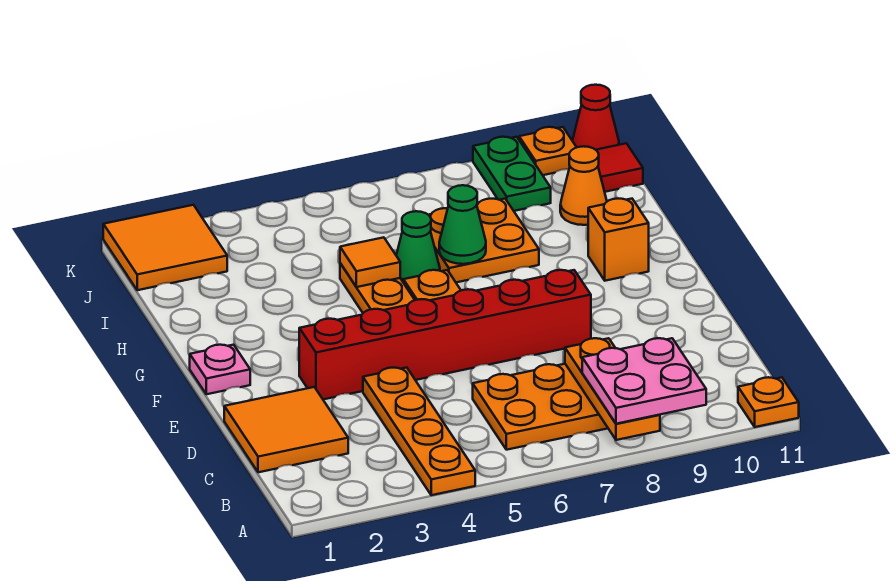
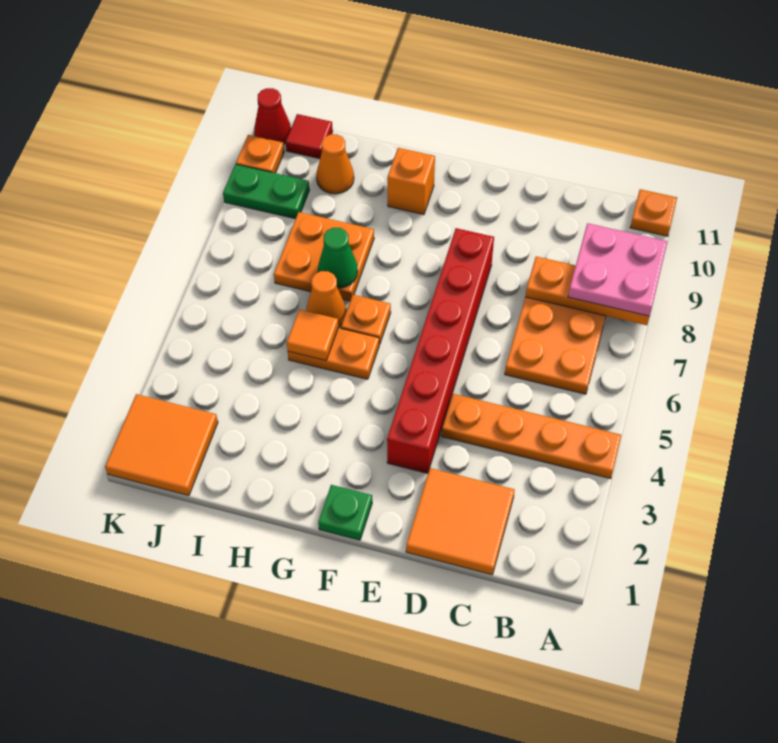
pink plate F1 level 1 -> green plate F1 level 1
green cone H6 level 1 -> orange cone H6 level 1

